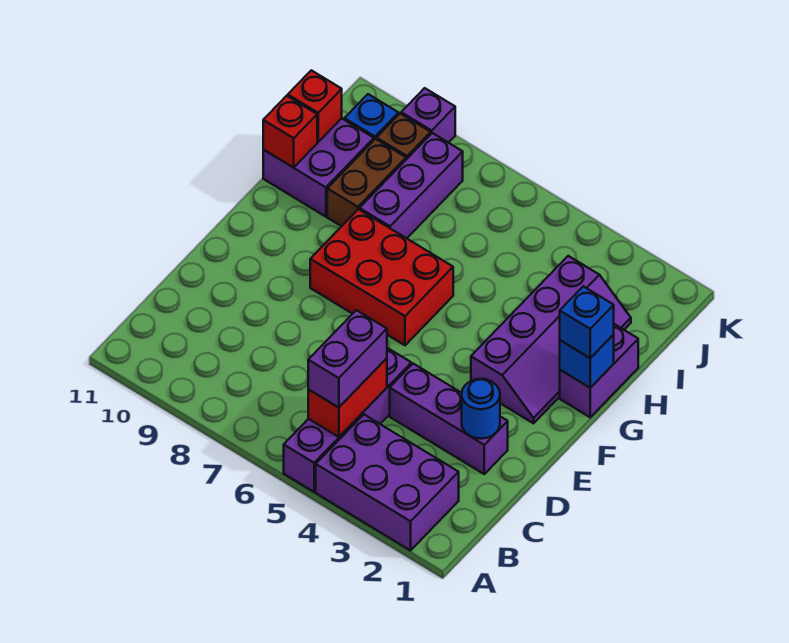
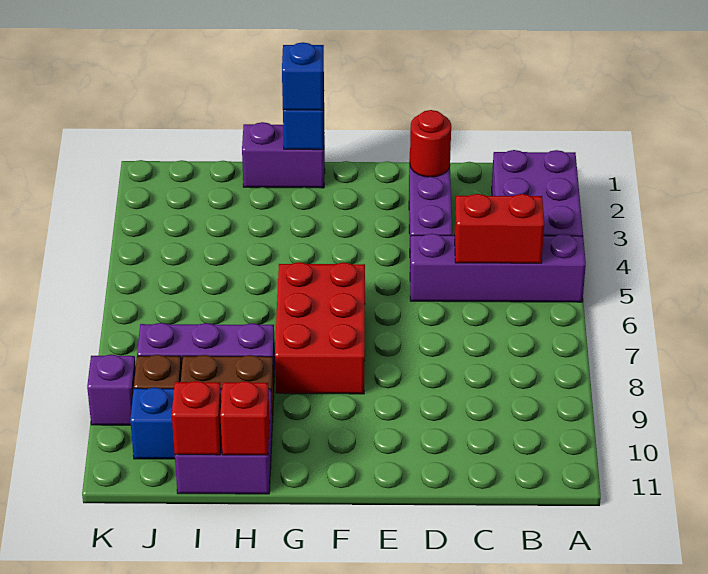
purple brick B5:C5 level 3 -> none
blue round brick D2 level 2 -> red round brick D2 level 2
purple slope F2:I3 level 1 top 3 -> none

